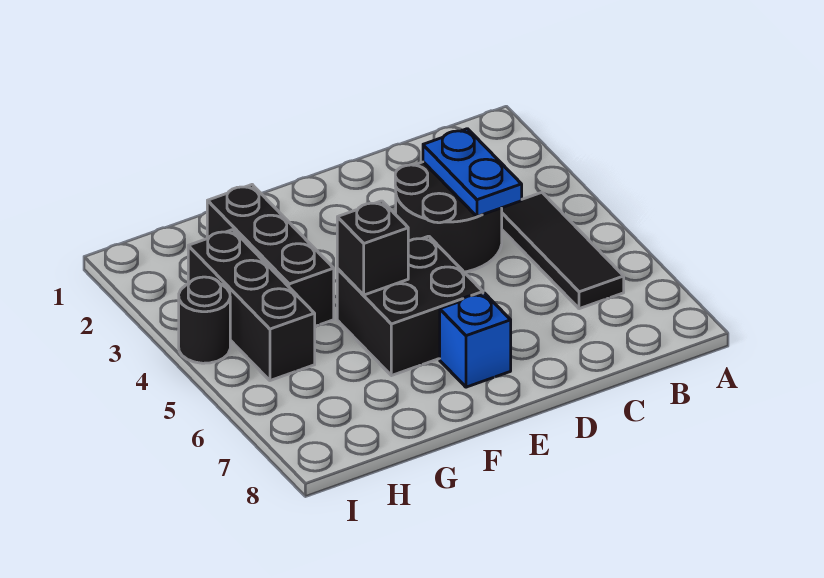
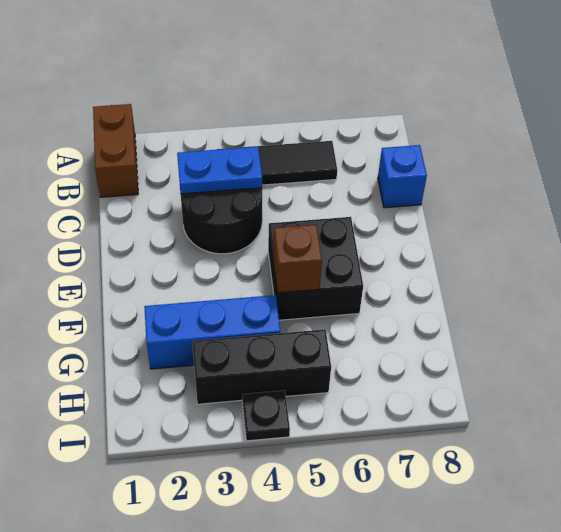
none -> brown brick A1:B1 level 1
blue brick E7 level 1 -> blue brick C8 level 1
black brick F5 level 2 -> brown brick F5 level 2
black brick G2:G4 level 1 -> blue brick G2:G4 level 1
black round brick I4 level 1 -> black plate I4 level 1

